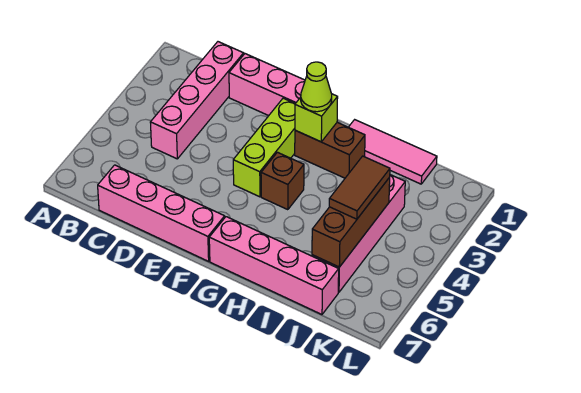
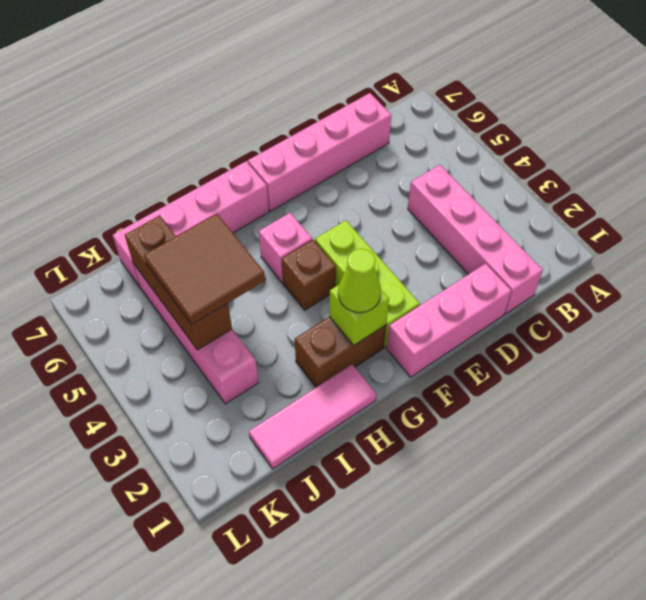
none -> pink brick G5 level 1
brown tile J4:J5 level 3 -> brown tile I4:J5 level 3

